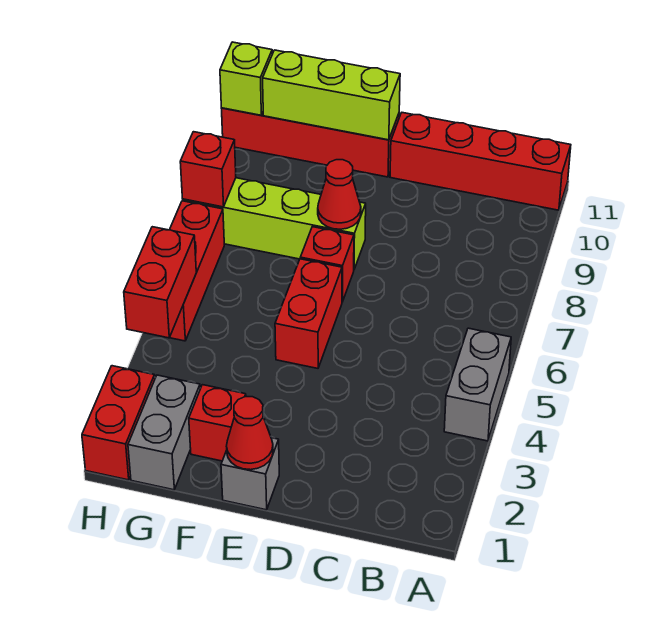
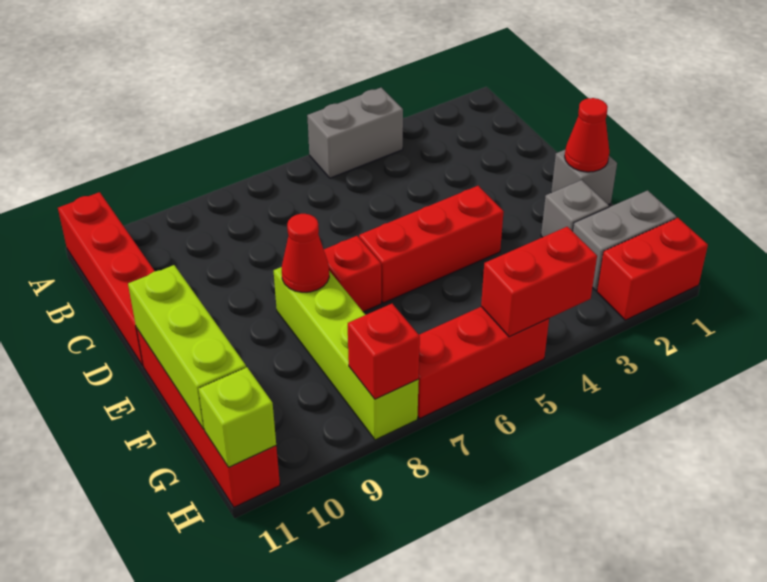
red brick E5:E6 level 1 -> red brick E4:E6 level 1
red brick F2 level 1 -> grey brick F2 level 1

